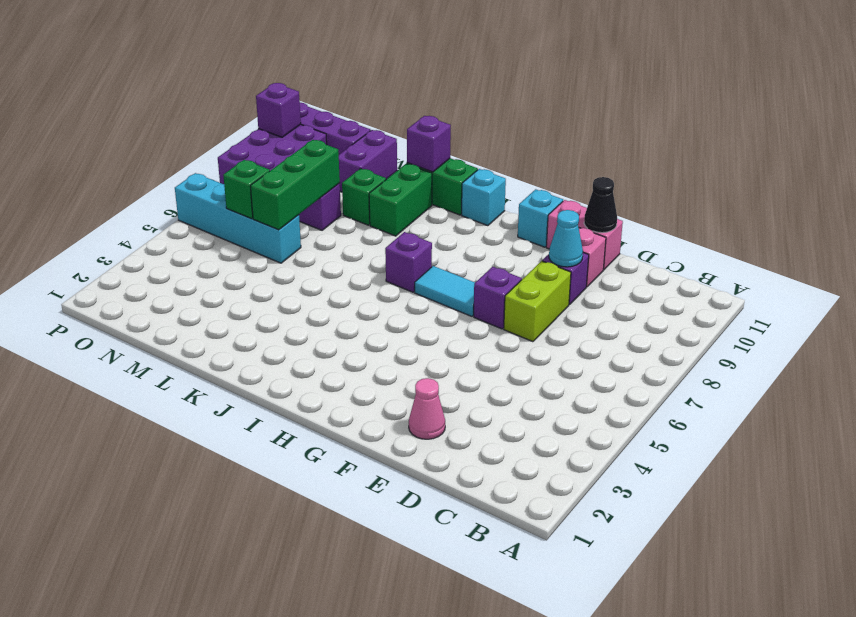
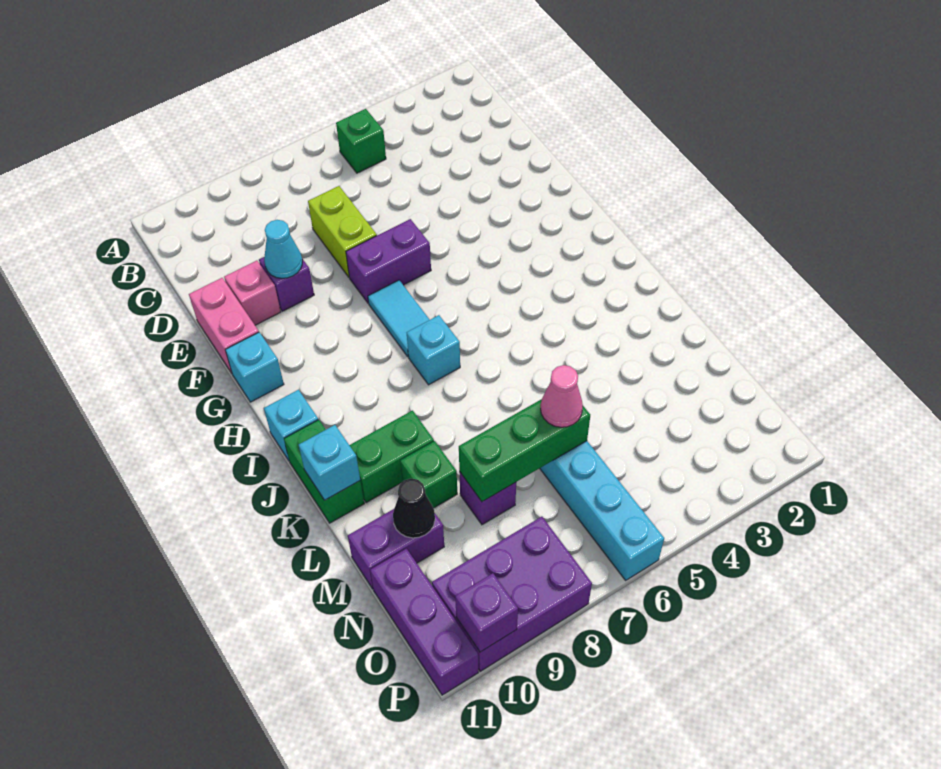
pink cone E2 level 1 -> pink cone M6 level 3
lime brick E7:E8 level 1 -> lime brick D7:E7 level 1
black cone E11 level 2 -> black cone M10 level 2
purple brick F7 level 1 -> purple brick F6:F7 level 1
purple brick I7 level 1 -> cyan brick I7 level 1
purple brick K11 level 2 -> cyan brick K11 level 2
green brick N6 level 2 -> green brick B5 level 1

